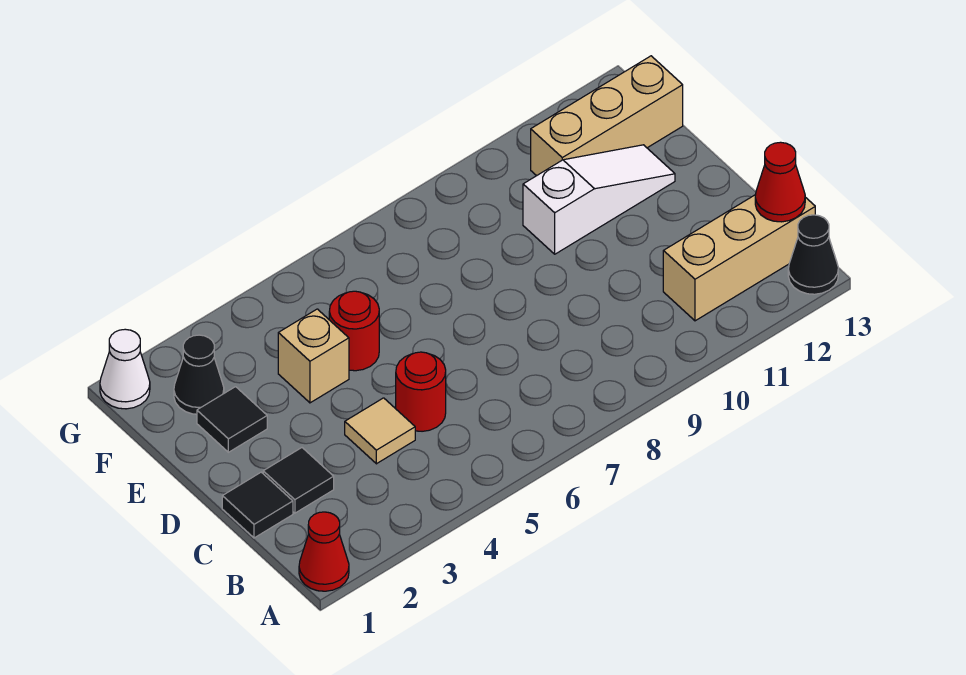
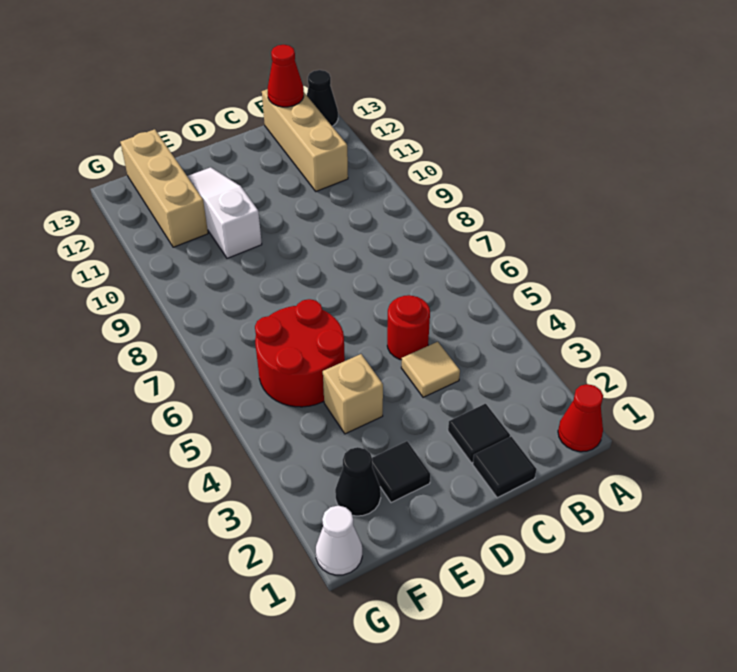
red round brick E5 level 1 -> red round brick E5:F6 level 1

